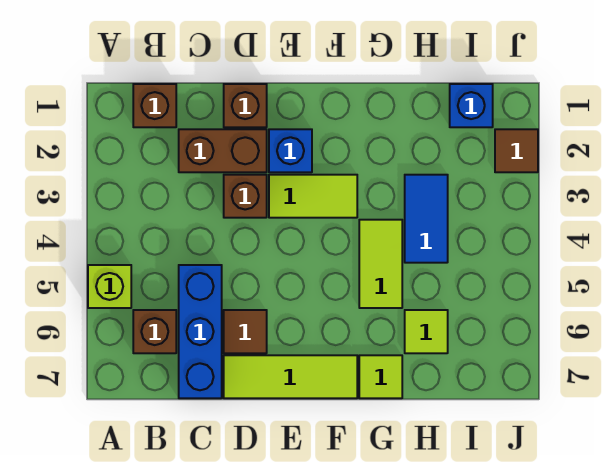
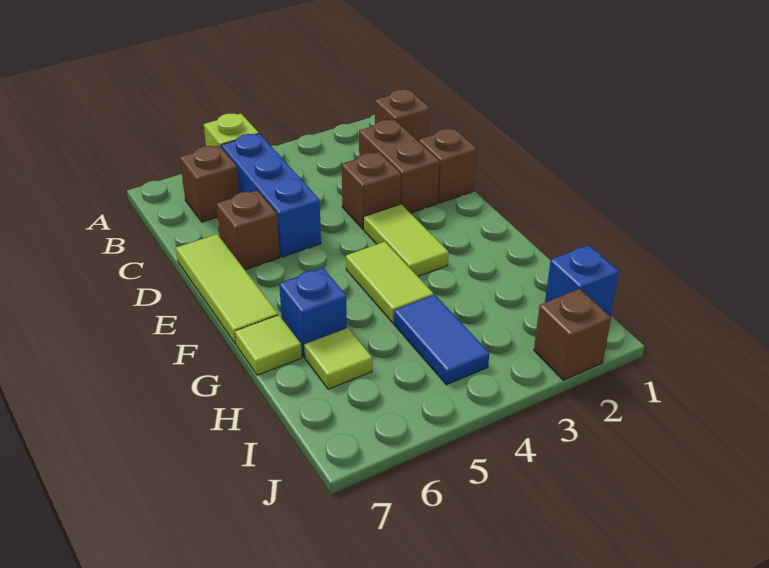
blue brick C5:C7 level 1 -> blue brick B5:D5 level 1
brown tile D6 level 1 -> brown brick D6 level 1
blue brick E2 level 1 -> blue brick G6 level 1
lime tile G4:G5 level 1 -> lime tile F4:G4 level 1
blue tile H3:H4 level 1 -> blue tile H4:I4 level 1
brown tile J2 level 1 -> brown brick J2 level 1

